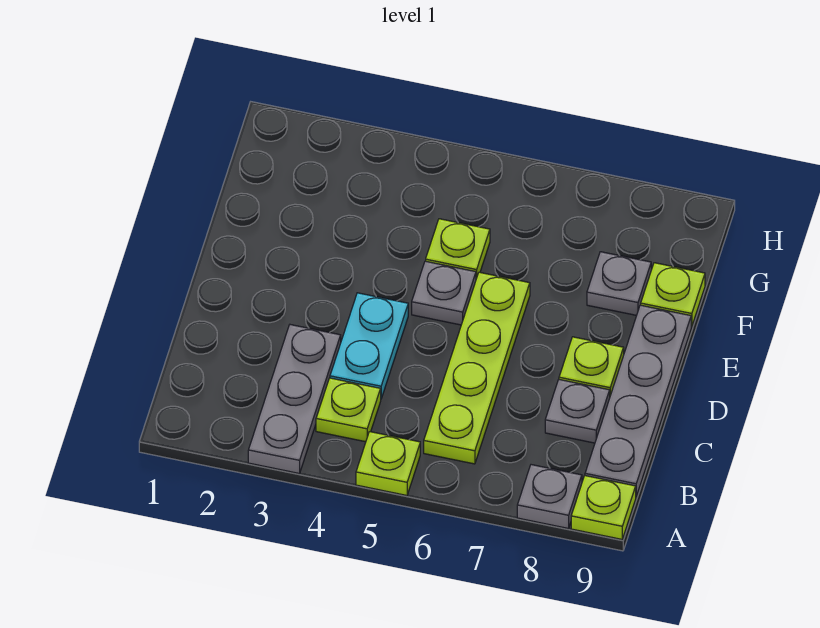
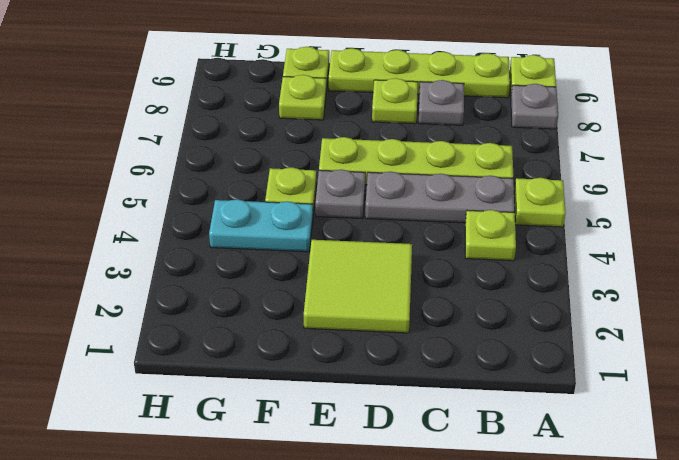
grey plate A3:C3 level 1 -> grey plate B5:D5 level 1
grey plate B9:E9 level 1 -> lime plate B9:E9 level 1
cyan plate C4:D4 level 1 -> cyan plate F4:G4 level 1
none -> lime tile D2:E3 level 1
grey plate F8 level 1 -> lime plate F8 level 1

